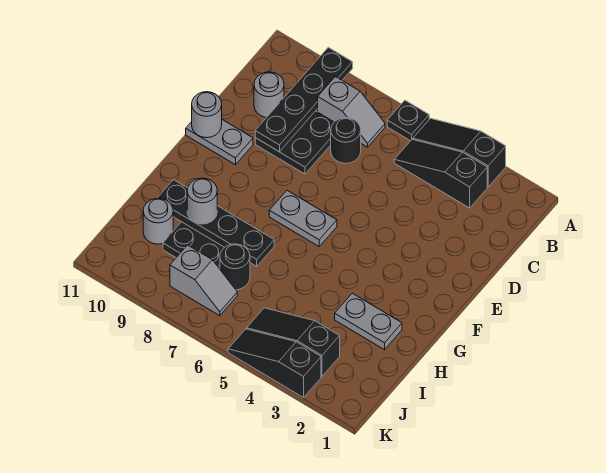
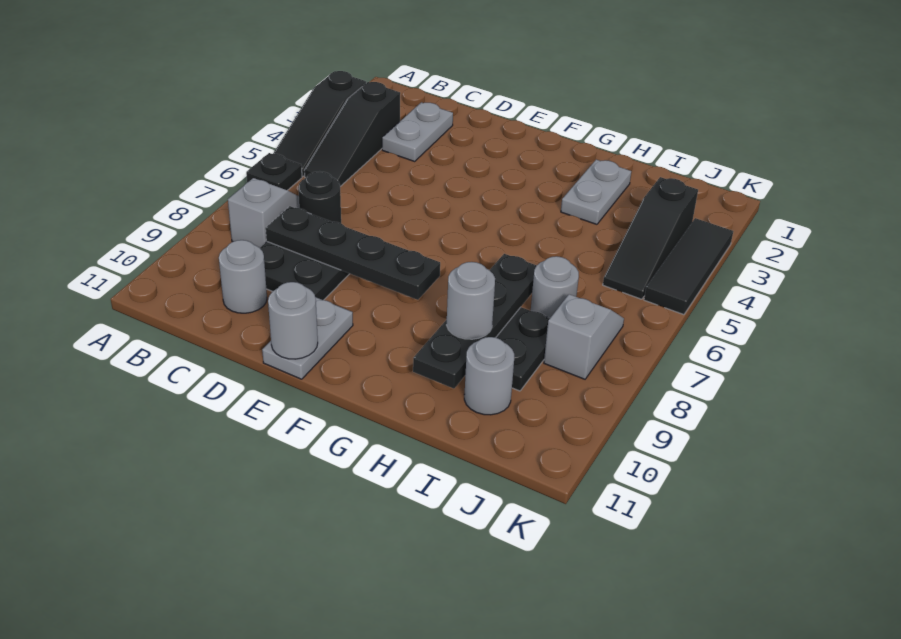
black plate A9:D9 level 2 -> black plate C8:F8 level 2
grey plate F6:F7 level 1 -> grey plate C2:C3 level 1
black round brick I7 level 1 -> grey round brick I7 level 1
black slope K3:K5 level 1 top 3 -> black tile K3:K5 level 1

